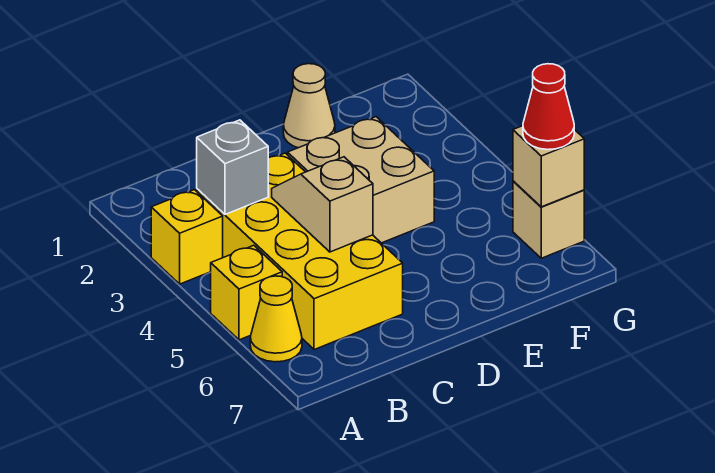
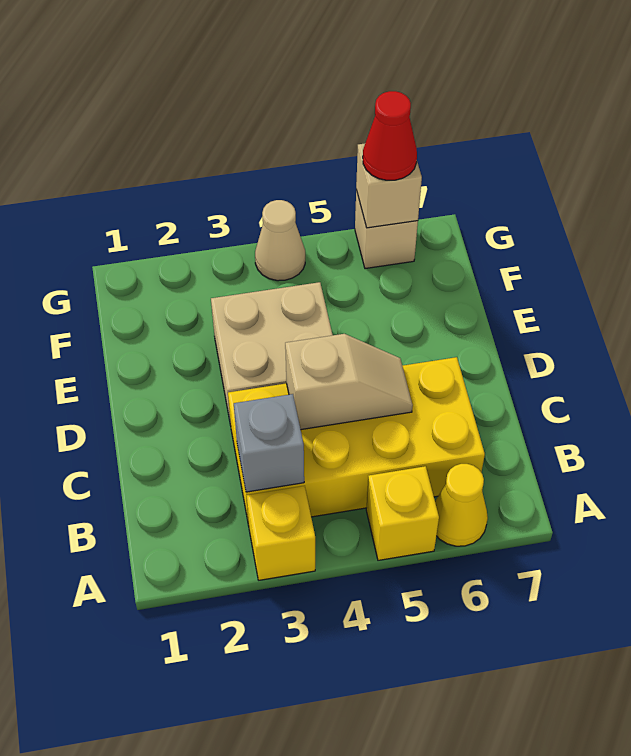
tan slope C4:C5 level 2 top 5 -> tan slope C4:C5 level 2 top 4
tan cone E1 level 1 -> tan cone G4 level 1

